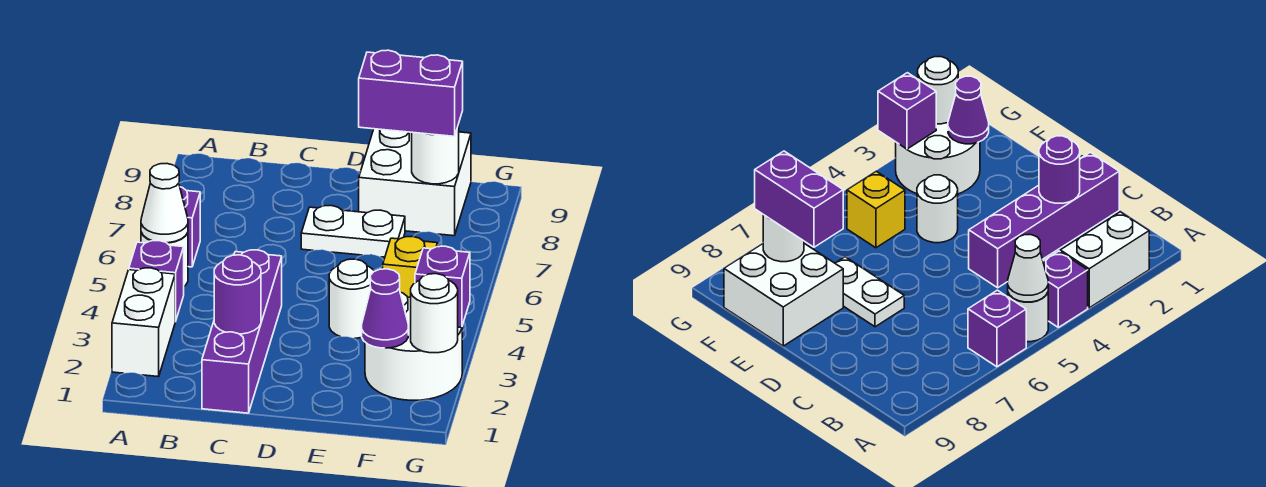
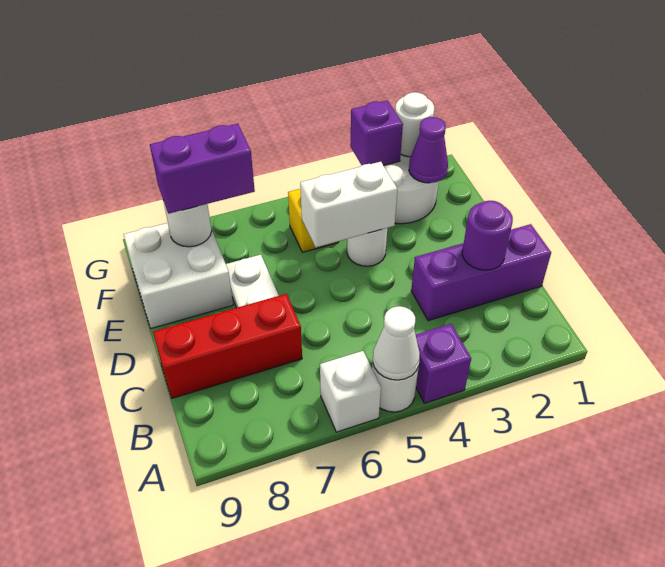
white brick A2:A3 level 1 -> white brick E4:E5 level 2
purple brick A6 level 1 -> white brick A6 level 1
purple brick C1:C4 level 1 -> purple brick C1:C3 level 1
none -> red brick C7:C9 level 1
purple brick E8:F8 level 3 -> purple brick F7:F8 level 3

